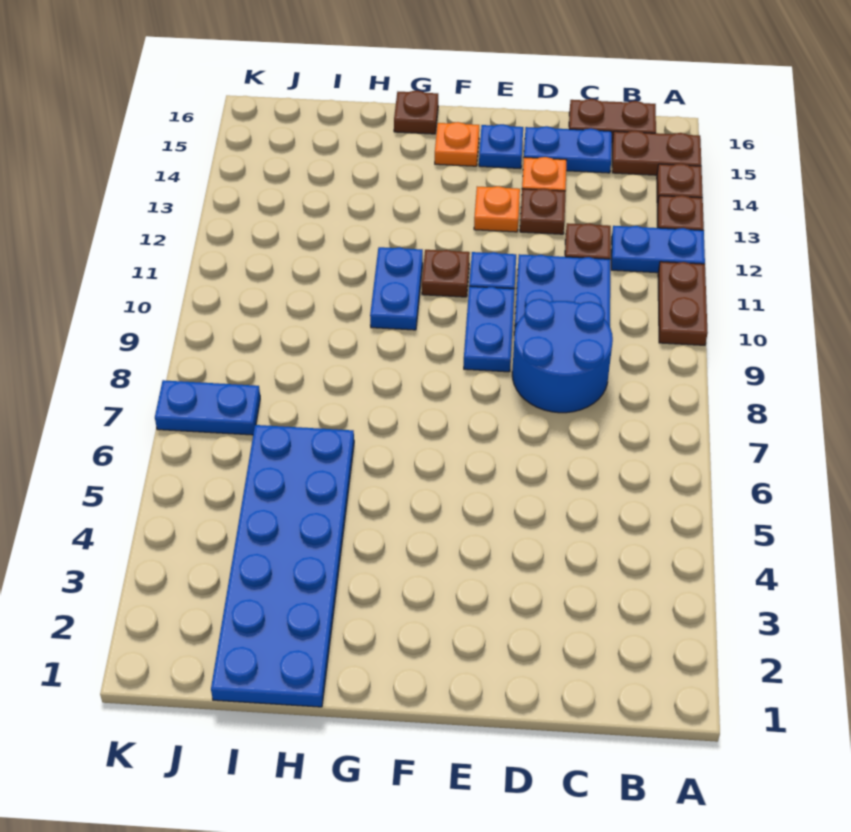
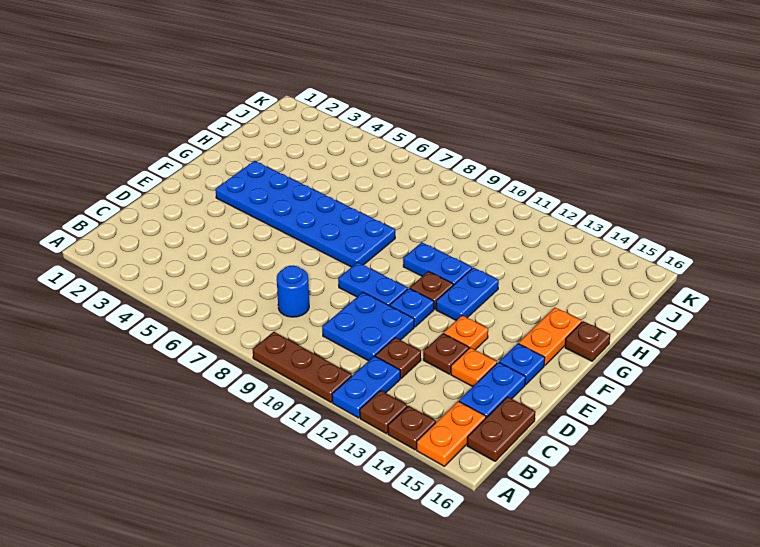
brown plate A10:A11 level 1 -> brown plate A9:A11 level 1
brown plate A15:B15 level 1 -> orange plate A15:B15 level 1
blue round brick C8:D9 level 1 -> blue round brick C8 level 1
orange plate F15 level 1 -> orange plate F15:G15 level 1
blue plate H1:I6 level 1 -> blue plate F3:G8 level 1
blue plate J7:K7 level 1 -> blue plate F12:G12 level 1

